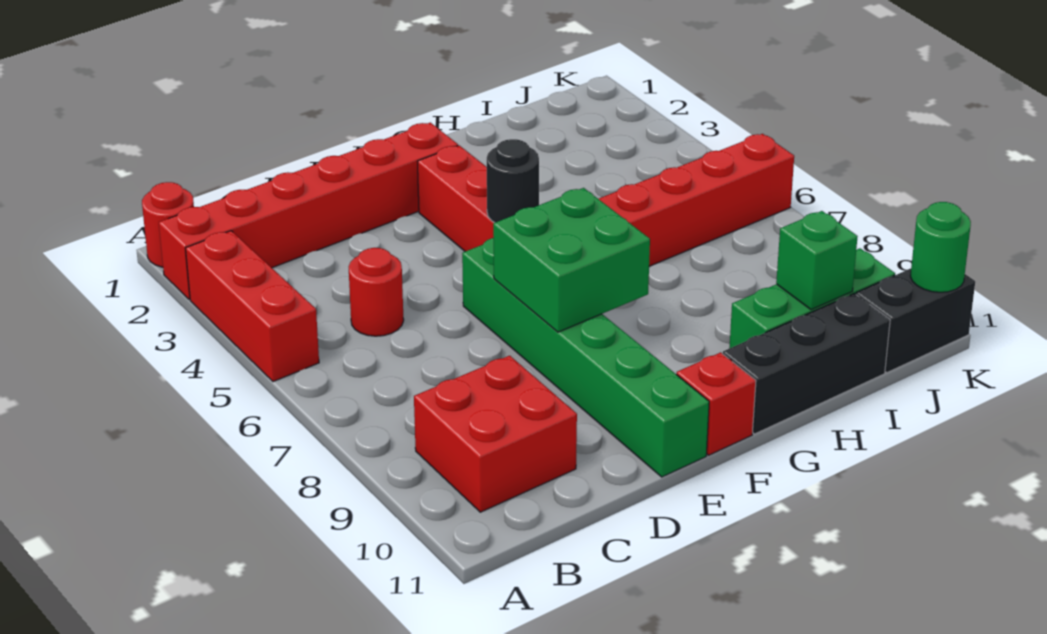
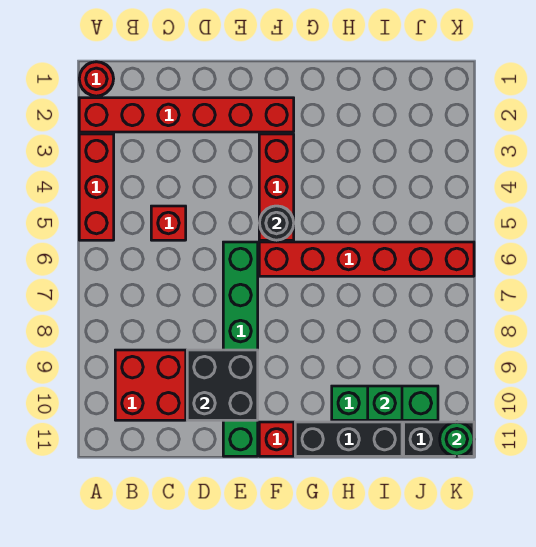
red round brick C5 level 1 -> red brick C5 level 1
none -> black brick D9:E10 level 2
green brick E7:F8 level 2 -> none

